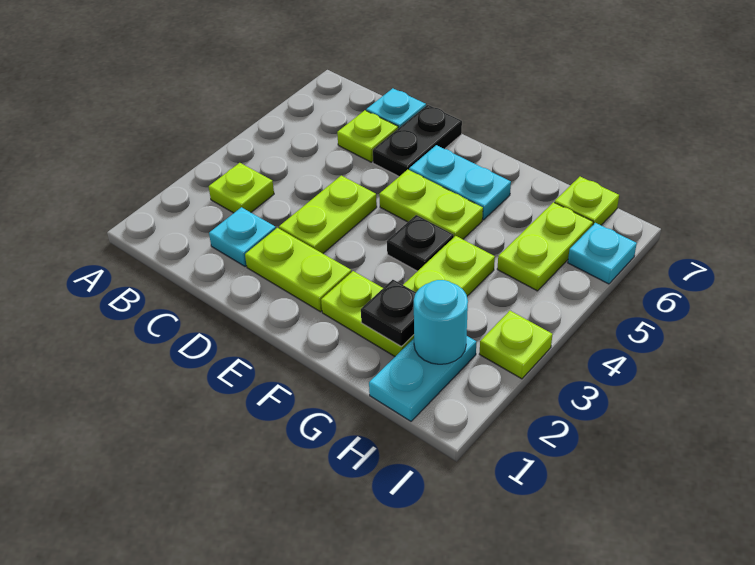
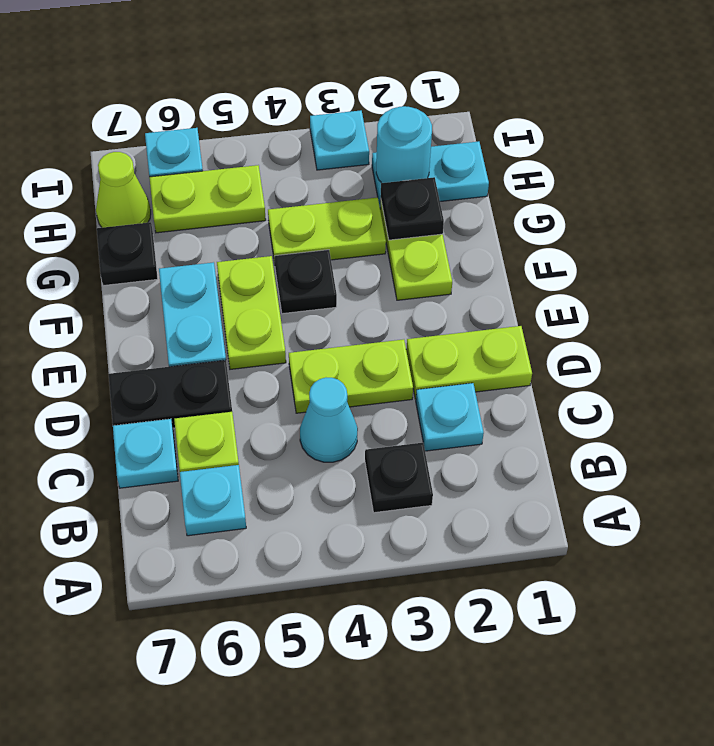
lime plate B3 level 1 -> black plate B3 level 1
none -> cyan plate B6 level 1
none -> cyan cone C4 level 1
lime plate D2:E2 level 1 -> lime plate D1:D2 level 1
none -> black plate G7 level 1
lime plate H7 level 1 -> lime cone H7 level 1
lime plate I3 level 1 -> cyan plate I3 level 1

